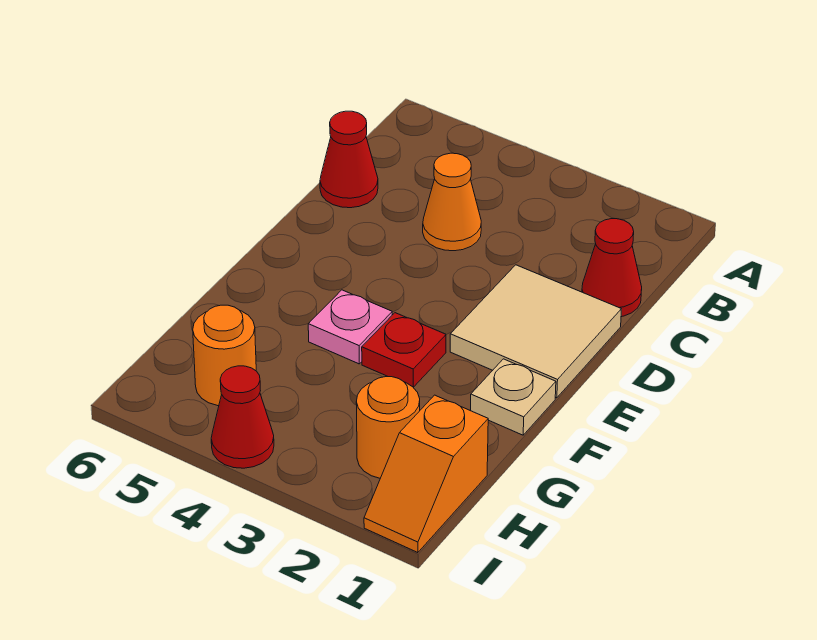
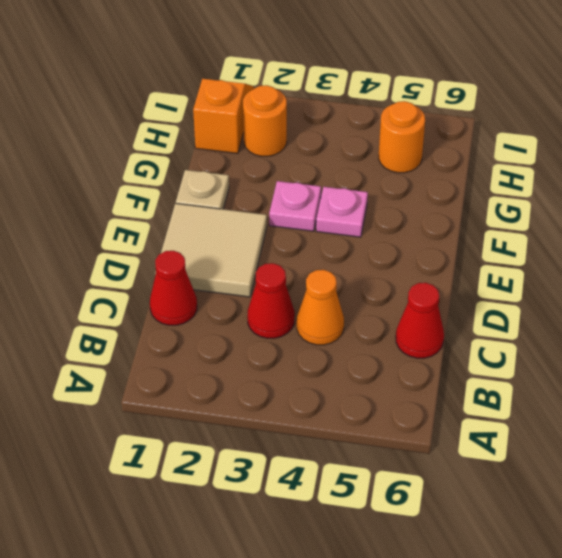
red plate F3 level 1 -> pink plate F3 level 1
red cone I4 level 1 -> red cone C3 level 1

